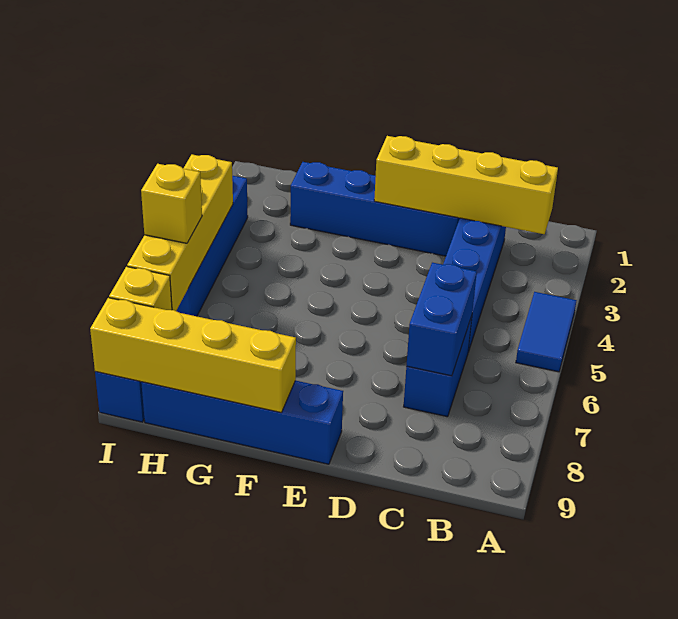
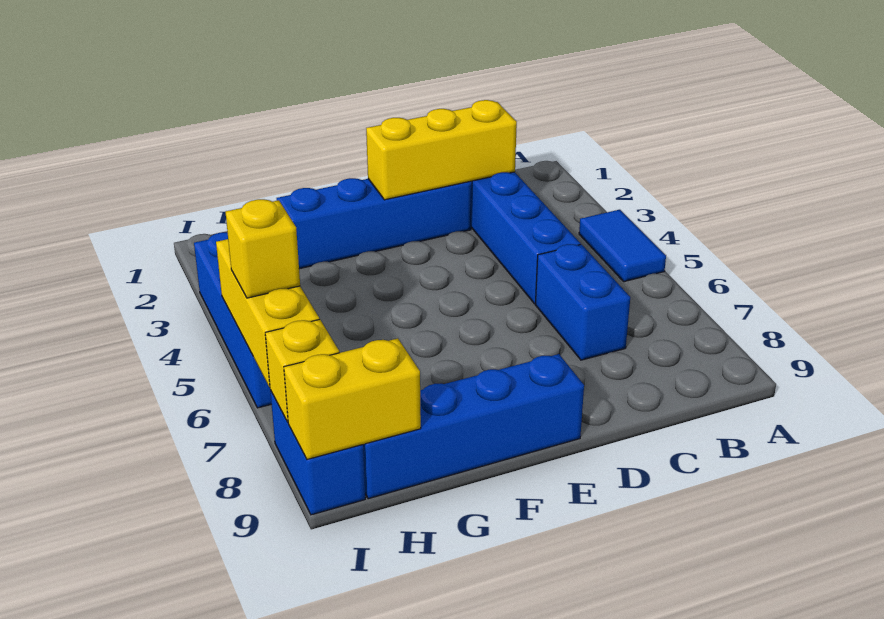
yellow brick B2:E2 level 2 -> yellow brick C2:E2 level 2
blue brick C6:C7 level 2 -> none
yellow brick F9:I9 level 2 -> yellow brick H9:I9 level 2
yellow brick I4:I7 level 2 -> yellow brick I5:I7 level 2

